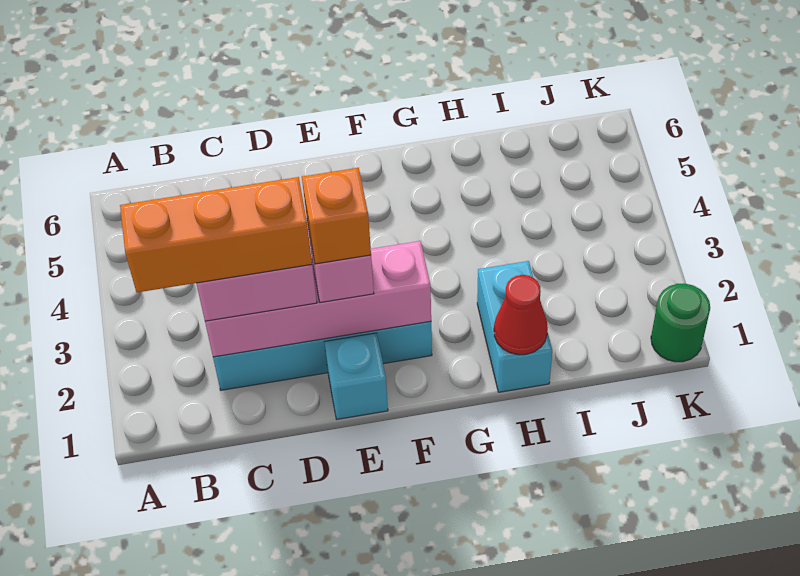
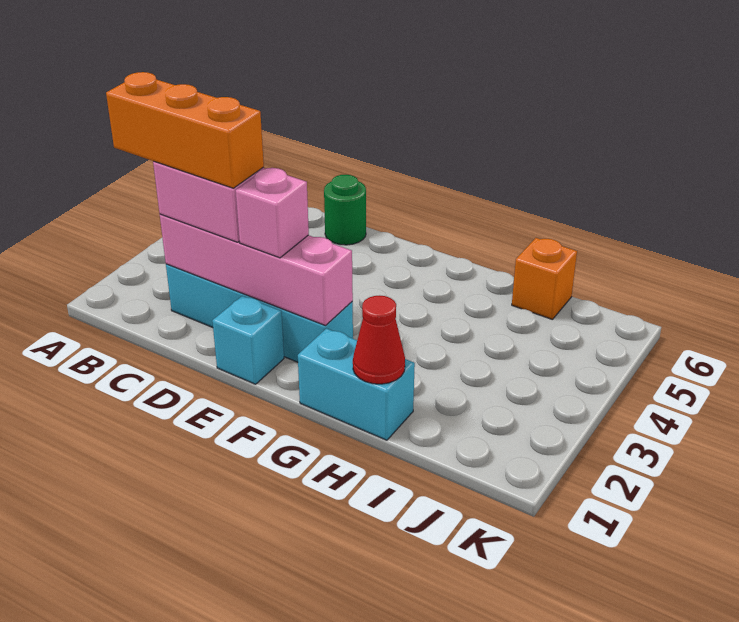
orange brick E2 level 4 -> orange brick I6 level 1
cyan brick H1:H2 level 1 -> cyan brick G1:H1 level 1
green round brick K1 level 1 -> green round brick D6 level 1

